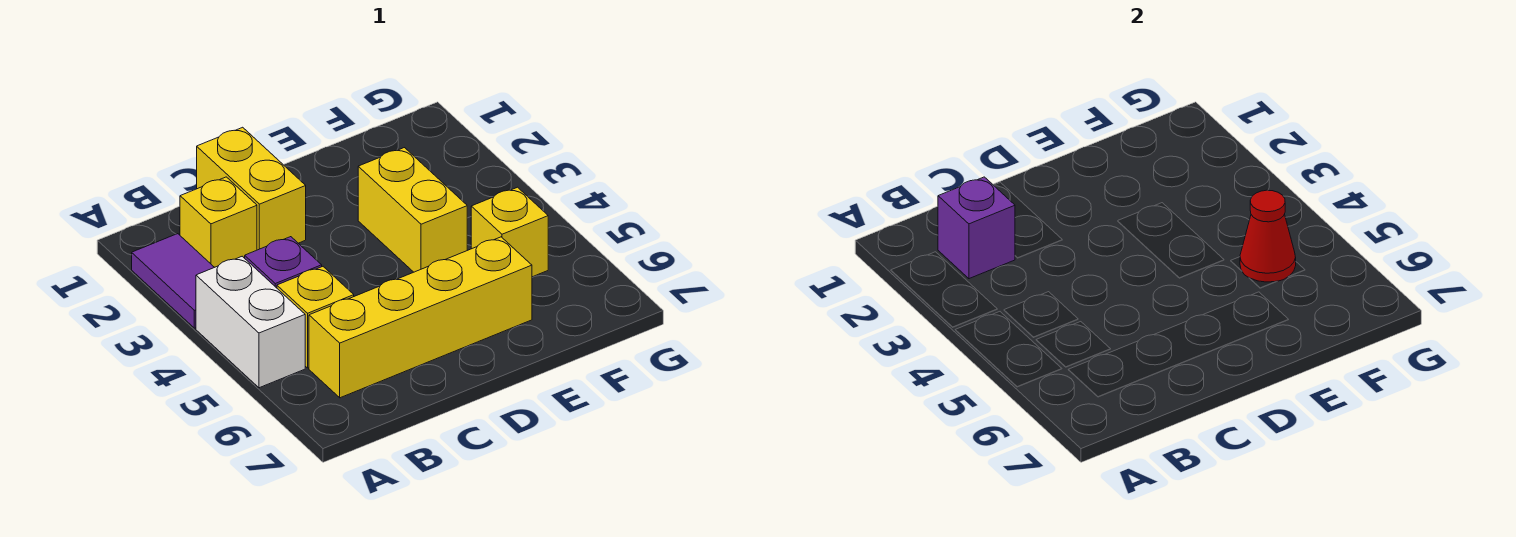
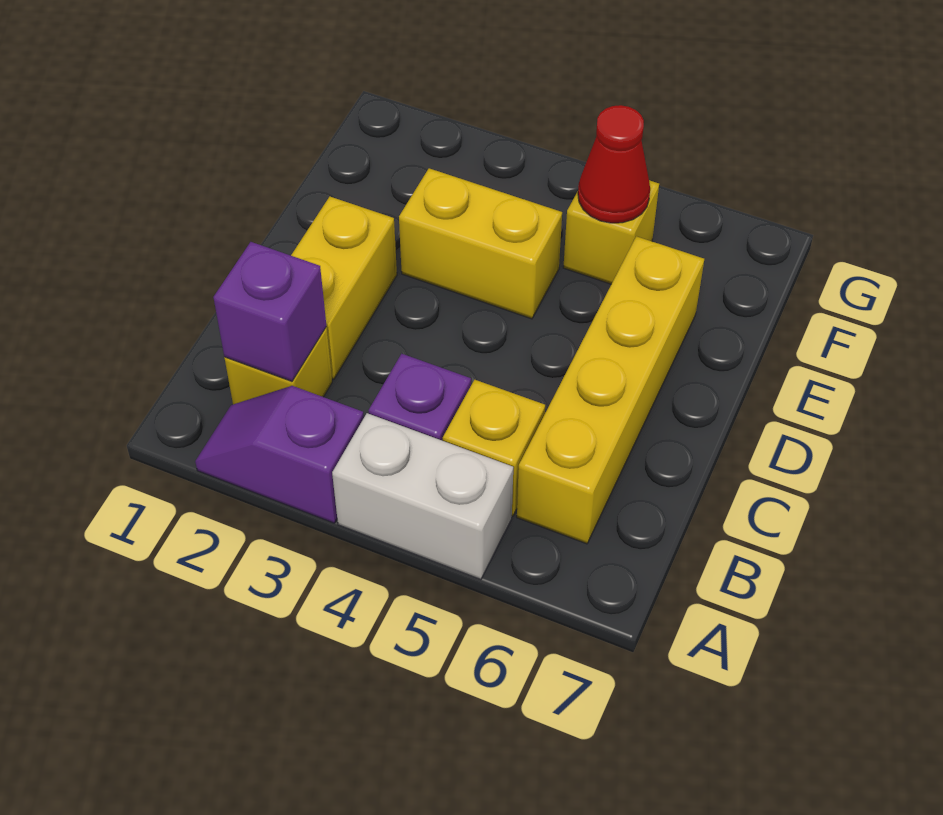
purple tile A2:A3 level 1 -> purple slope A2:A3 level 1 top 3
yellow brick C1:C2 level 1 -> yellow brick C2:D2 level 1

